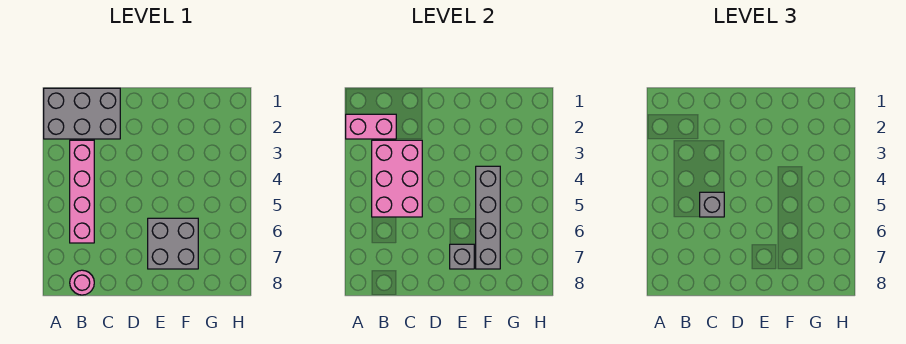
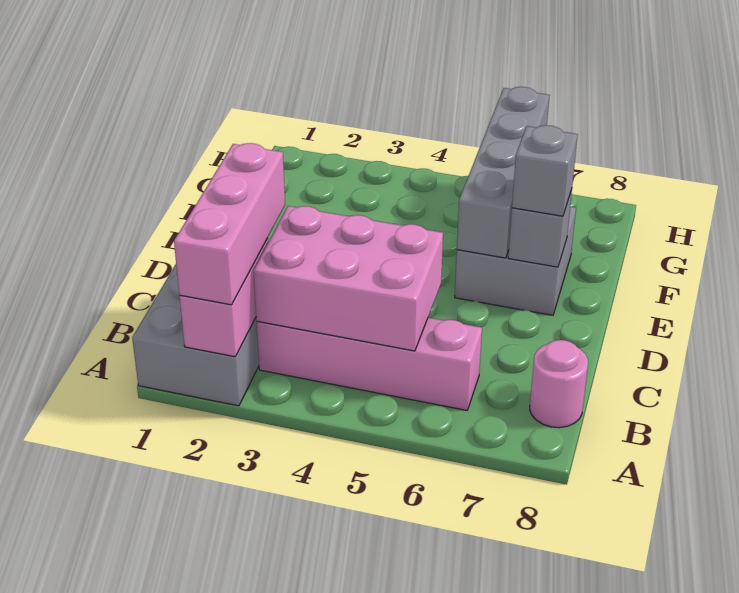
none -> pink brick A2:C2 level 3
grey brick C5 level 3 -> grey brick E7 level 3
grey brick F4:F7 level 2 -> grey brick E6:H6 level 2

